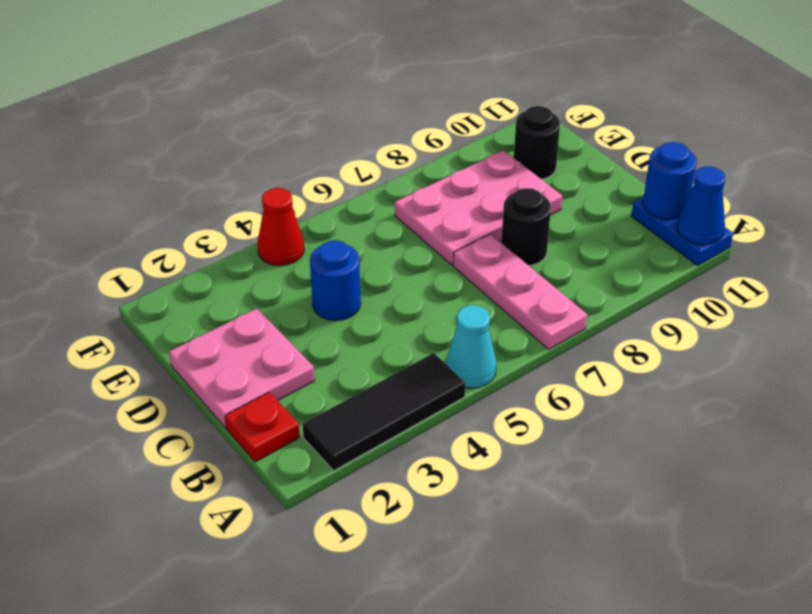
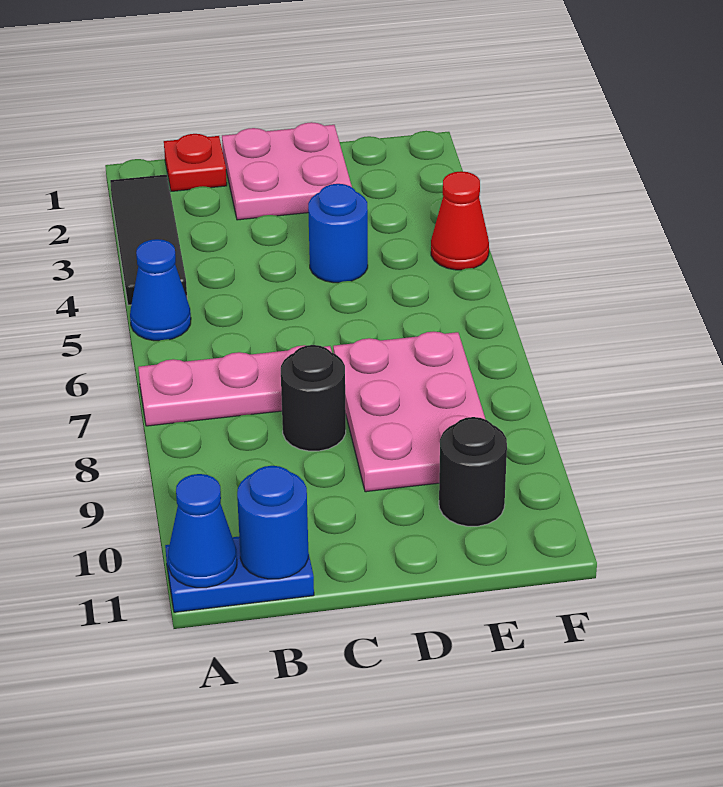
cyan cone A5 level 1 -> blue cone A5 level 1

